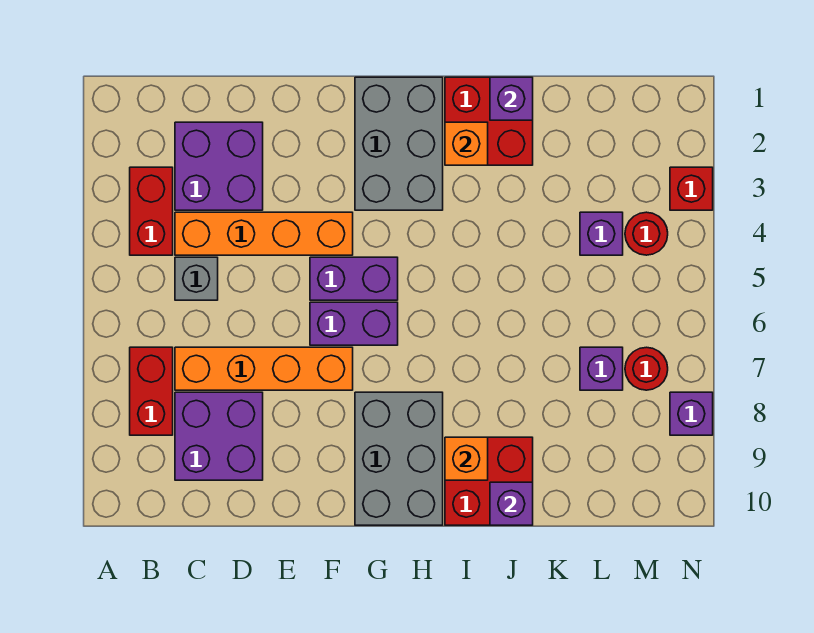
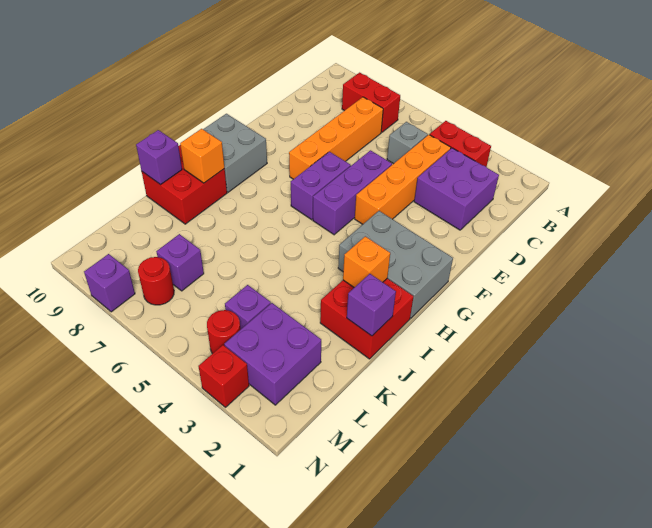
purple brick C8:D9 level 1 -> purple brick L2:M3 level 1
purple brick F5:G5 level 1 -> purple brick E5:G5 level 1
grey brick G8:H10 level 1 -> grey brick G9:H10 level 1

